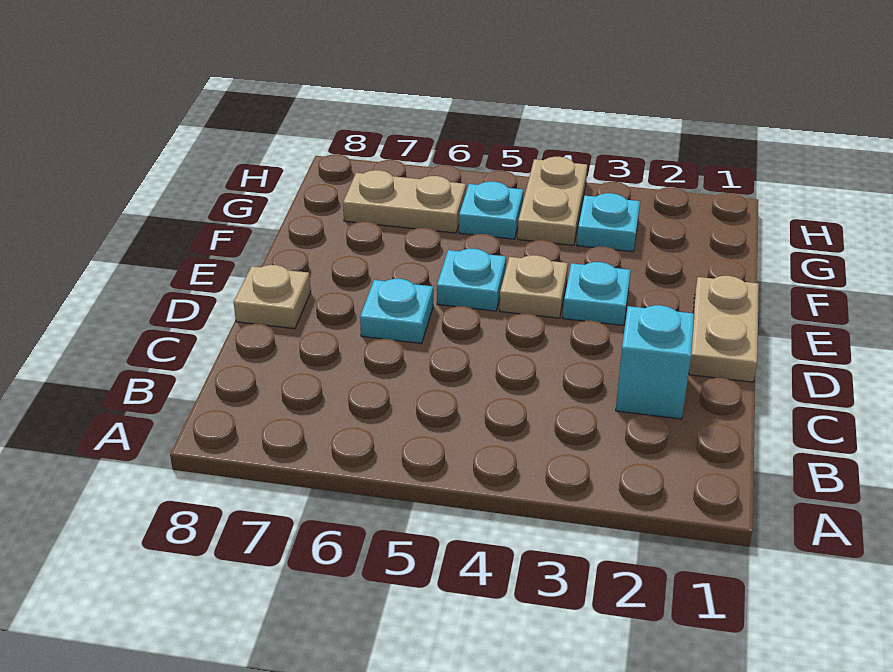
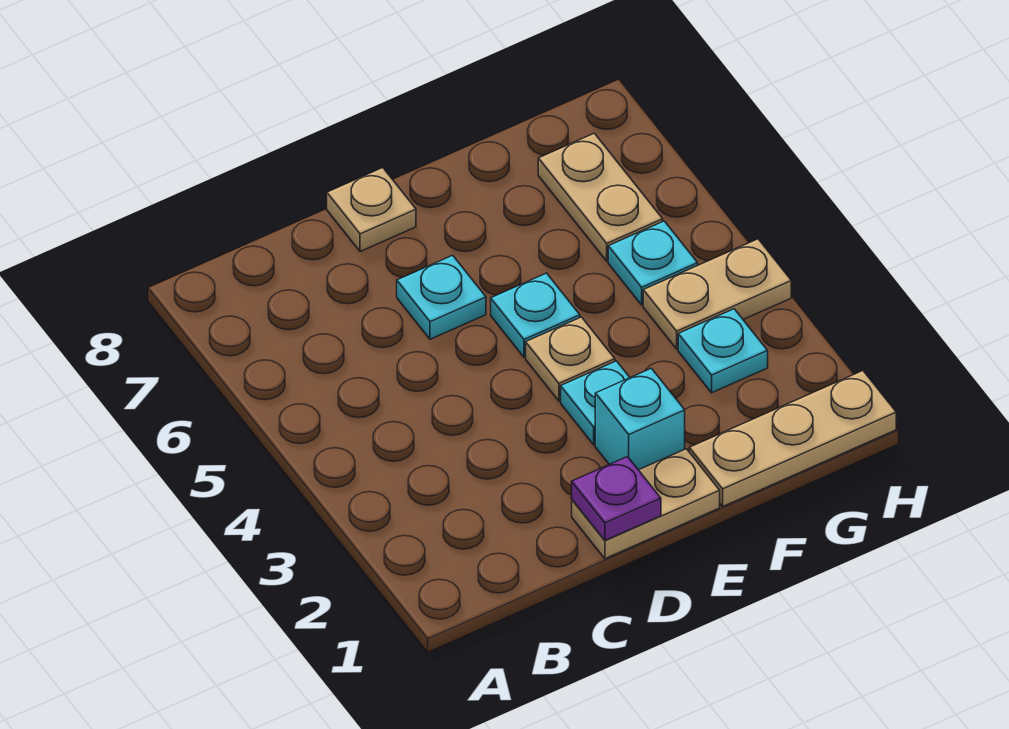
cyan brick C2 level 1 -> cyan brick E2 level 1
none -> purple plate D1 level 2
none -> tan plate F1:H1 level 1

